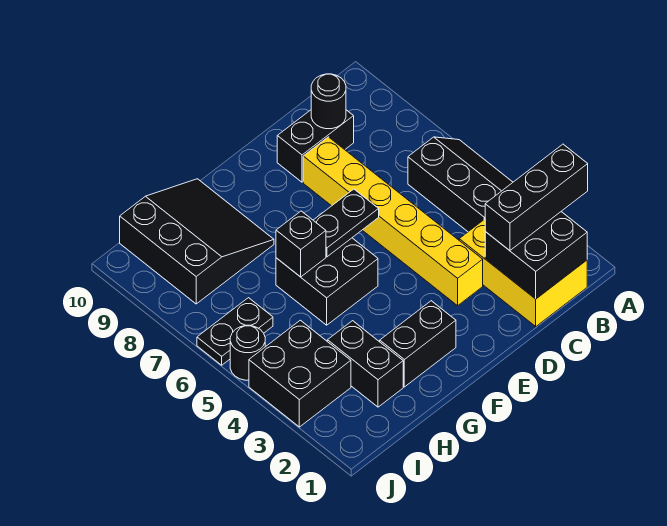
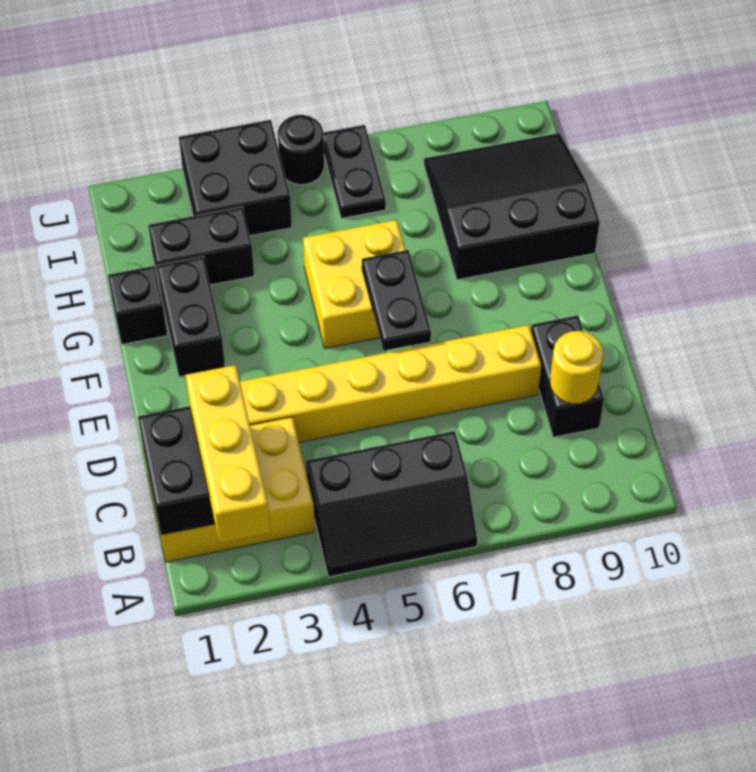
black brick A2:C2 level 3 -> yellow brick A2:C2 level 3
black round brick C9 level 2 -> yellow round brick C9 level 2
black brick F5:G6 level 1 -> yellow brick F5:G6 level 1
black brick G6 level 2 -> black brick G1 level 1
black slope G8:I10 level 1 top I -> black slope G8:I10 level 1 top G

